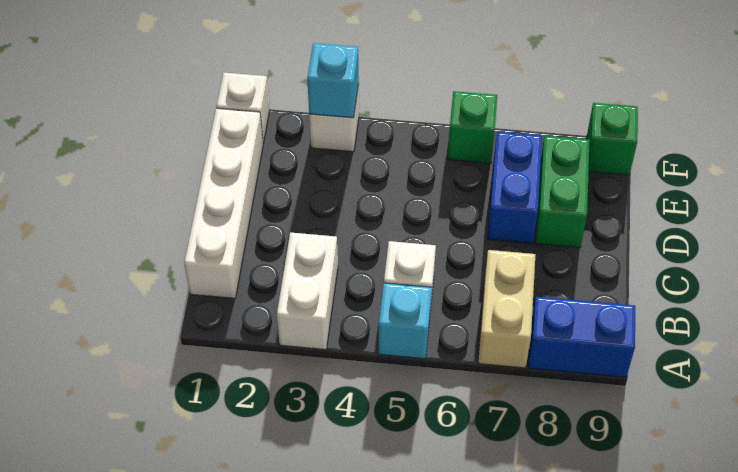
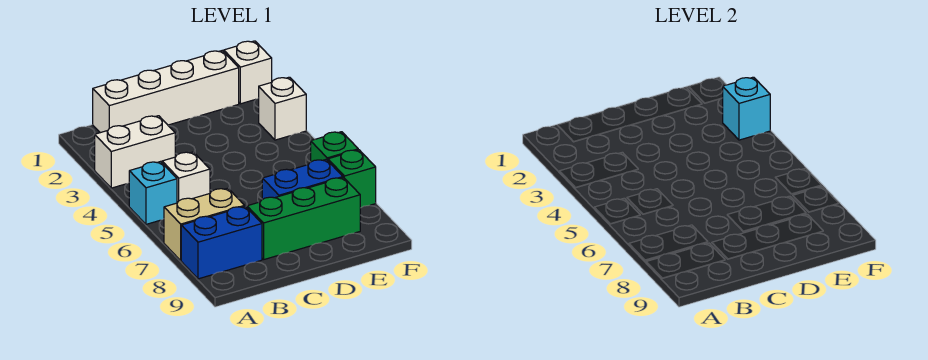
blue brick A8:A9 level 1 -> blue brick A8:B8 level 1
green brick D8:E8 level 1 -> green brick C8:E8 level 1
green brick F9 level 1 -> green brick F7 level 1

